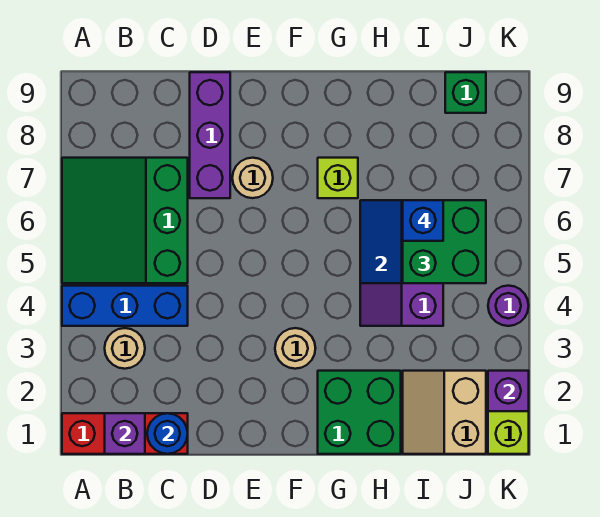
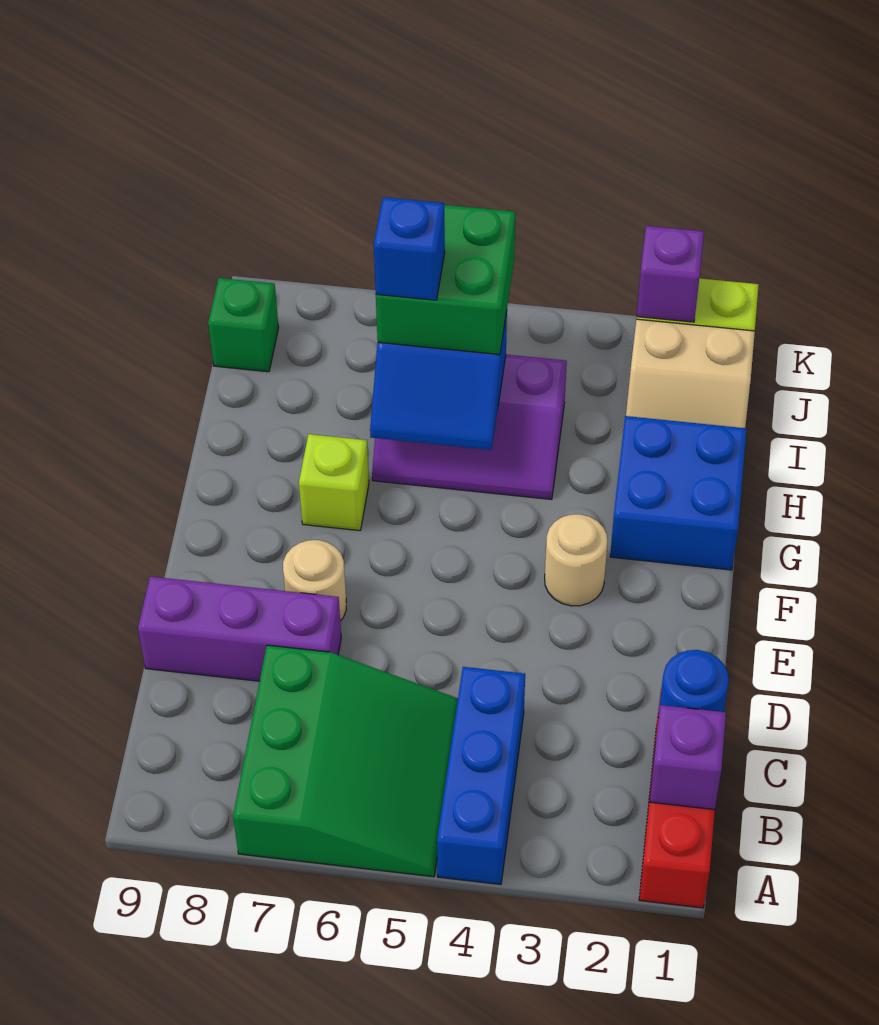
green slope A5:C7 level 1 top C -> green slope A5:C7 level 1 top 7
tan round brick B3 level 1 -> none
green brick G1:H2 level 1 -> blue brick G1:H2 level 1
purple round brick K4 level 1 -> none

